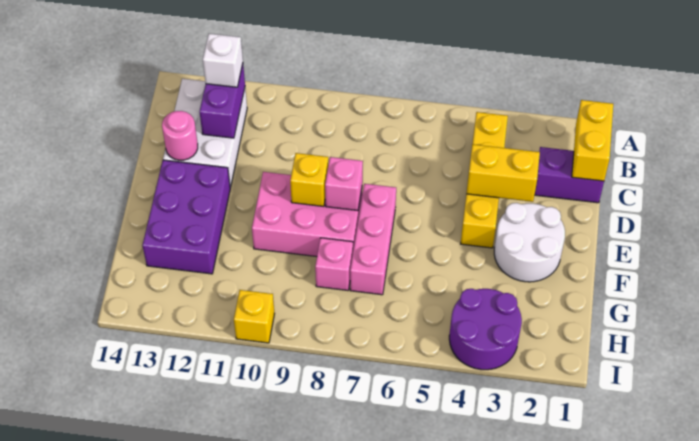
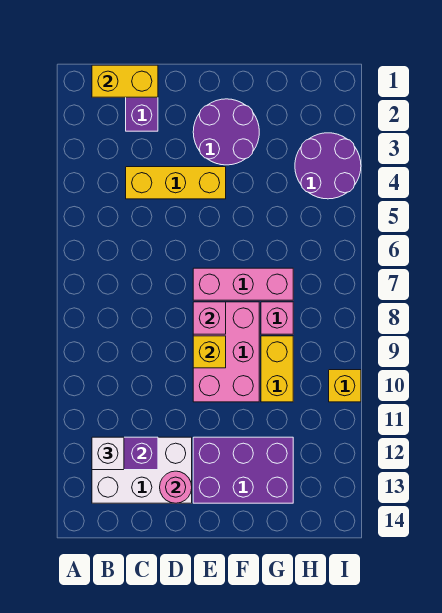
yellow brick B4:E4 level 1 -> yellow brick C4:E4 level 1
yellow brick D3:D4 level 2 -> yellow brick G9:G10 level 1
white round brick E2:F3 level 1 -> purple round brick E2:F3 level 1

